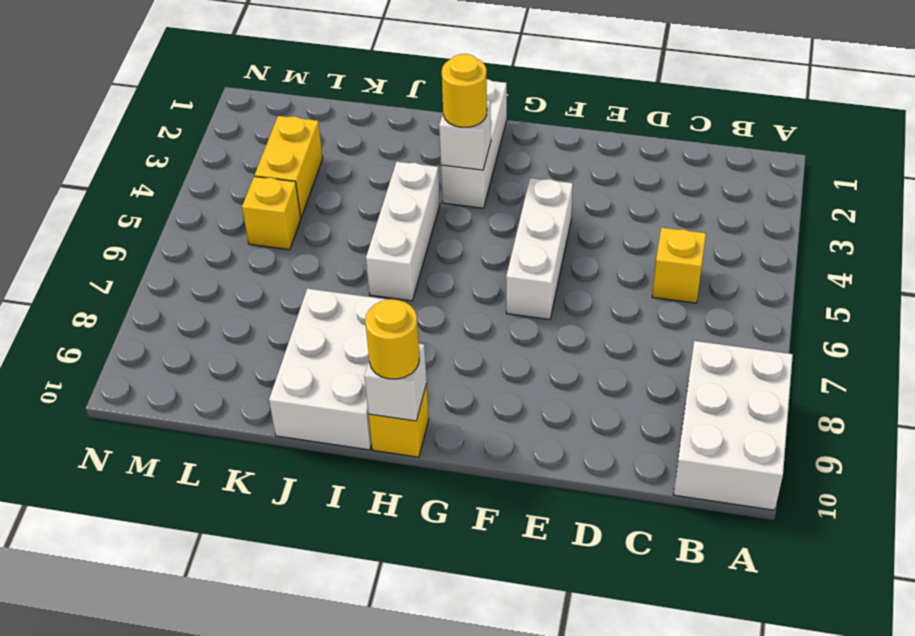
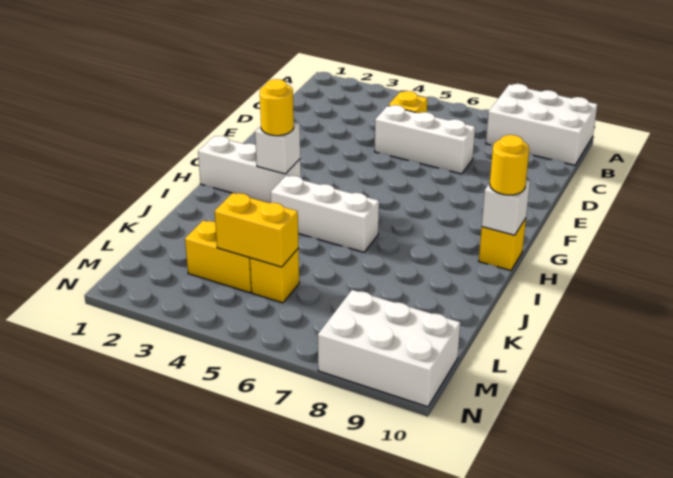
white brick F4:F6 level 1 -> white brick D5:D7 level 1
white brick I8:J10 level 1 -> white brick M8:N10 level 1
none -> yellow brick L4:L5 level 2

